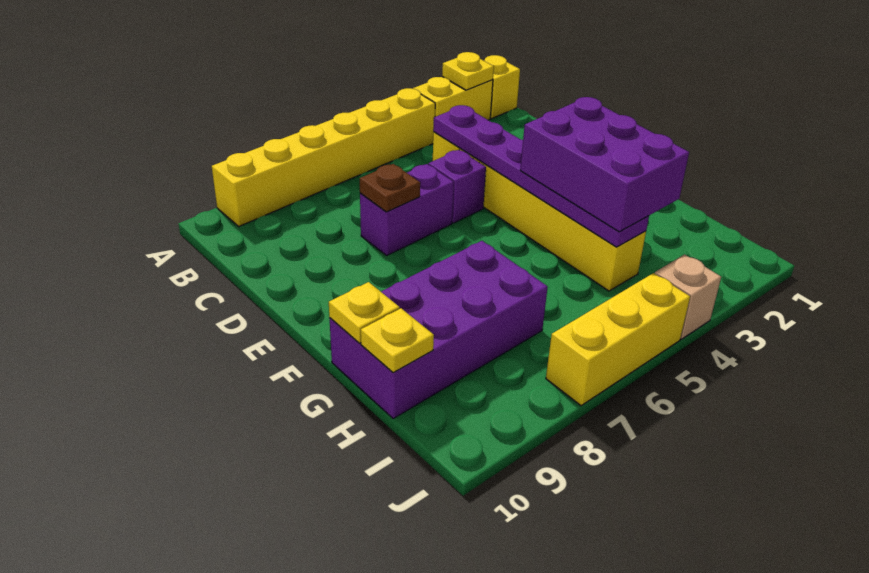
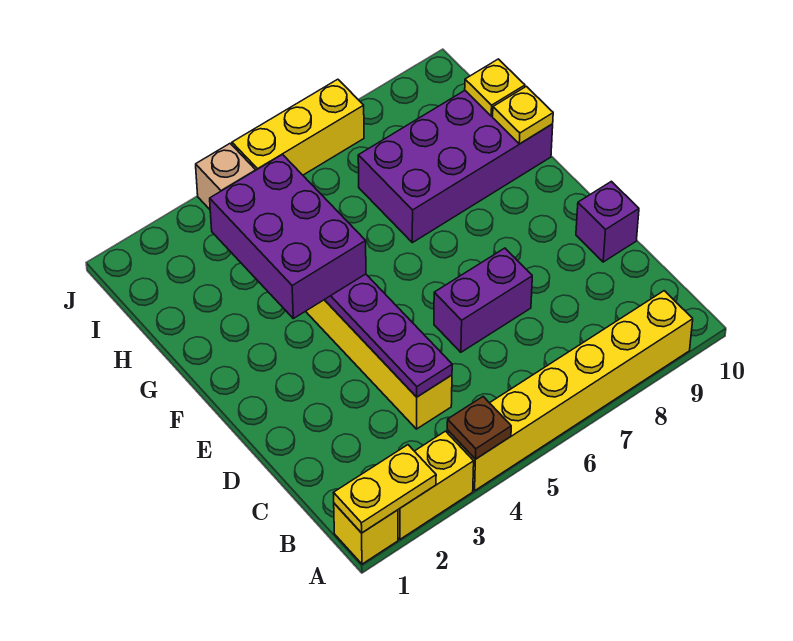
yellow plate A2 level 2 -> yellow plate A1:A2 level 2
purple brick D5 level 1 -> purple brick D10 level 1
brown plate D7 level 2 -> brown plate A4 level 2

